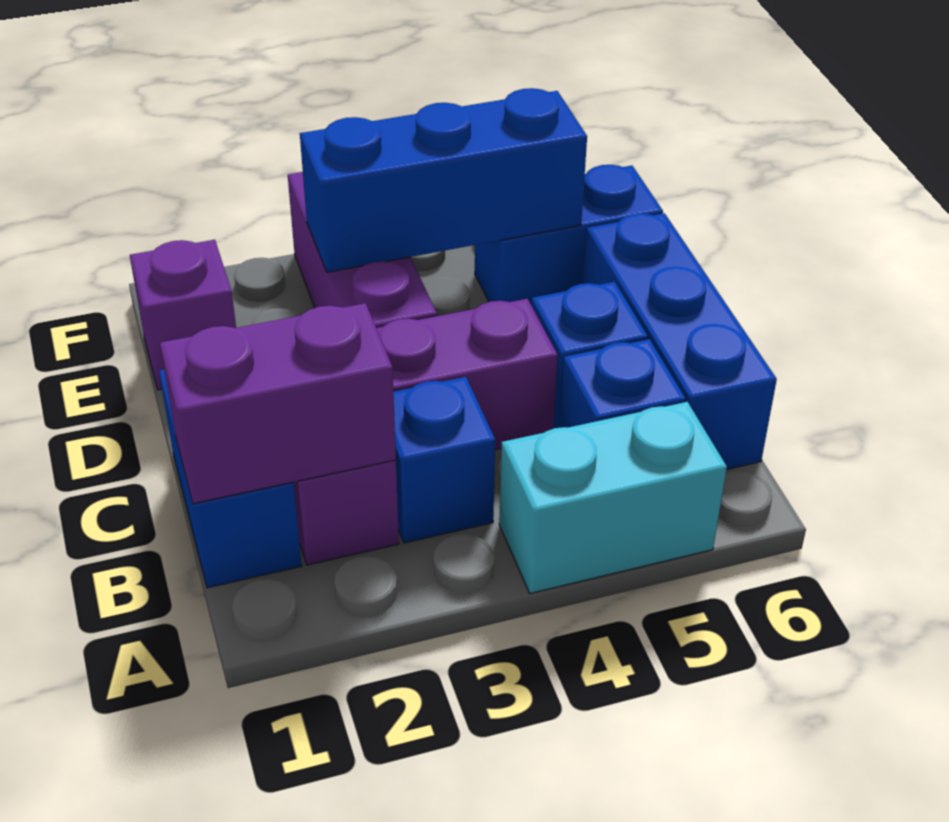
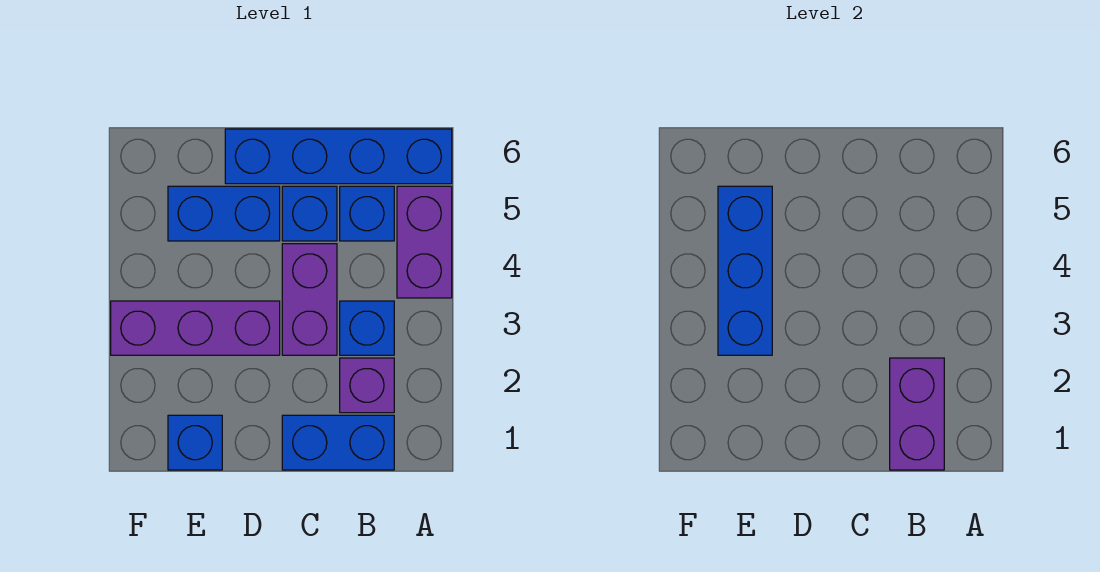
cyan brick A4:A5 level 1 -> purple brick A4:A5 level 1
blue brick B6:D6 level 1 -> blue brick A6:D6 level 1
purple brick E1 level 1 -> blue brick E1 level 1
blue brick E5:E6 level 1 -> blue brick D5:E5 level 1

